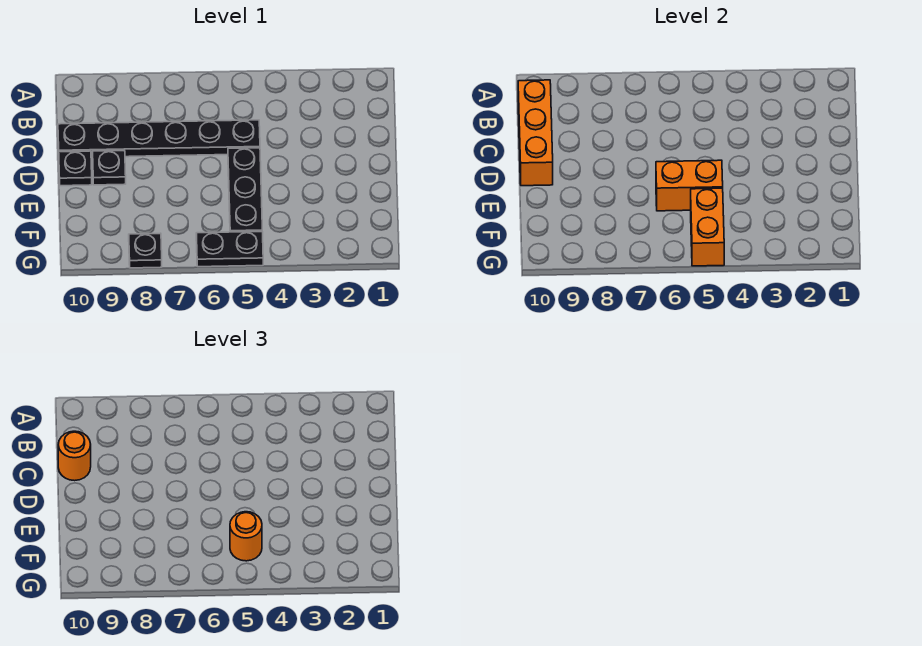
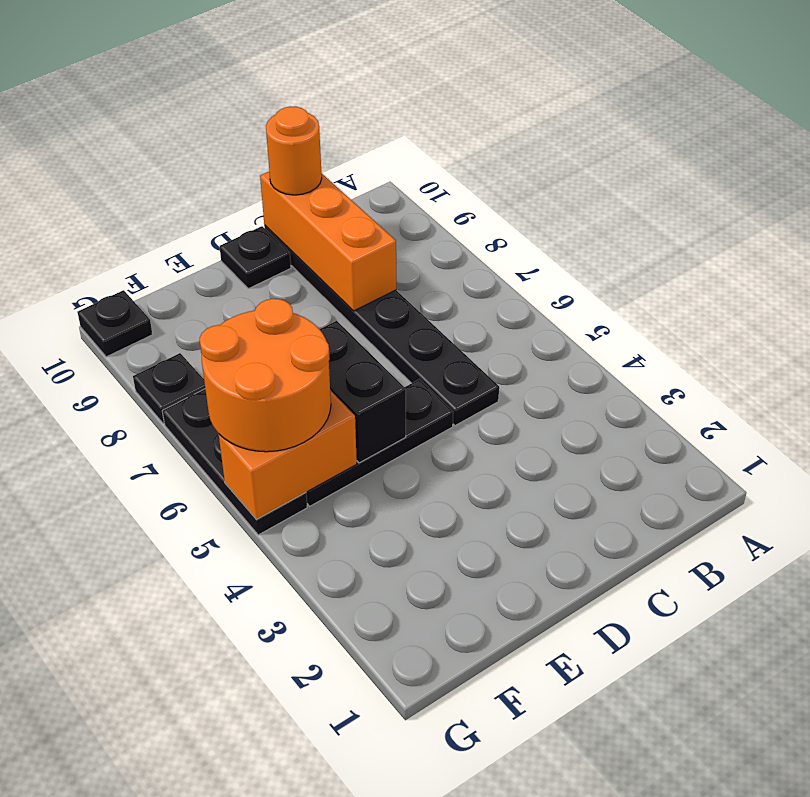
orange brick B10:D10 level 2 -> orange brick C8:C10 level 2
black plate D9 level 1 -> black plate G10 level 1
orange brick E5:E6 level 2 -> black brick E5:E6 level 2
orange round brick F5 level 3 -> orange round brick F5:G6 level 3
black plate G5:G6 level 1 -> black plate G5:G7 level 1

